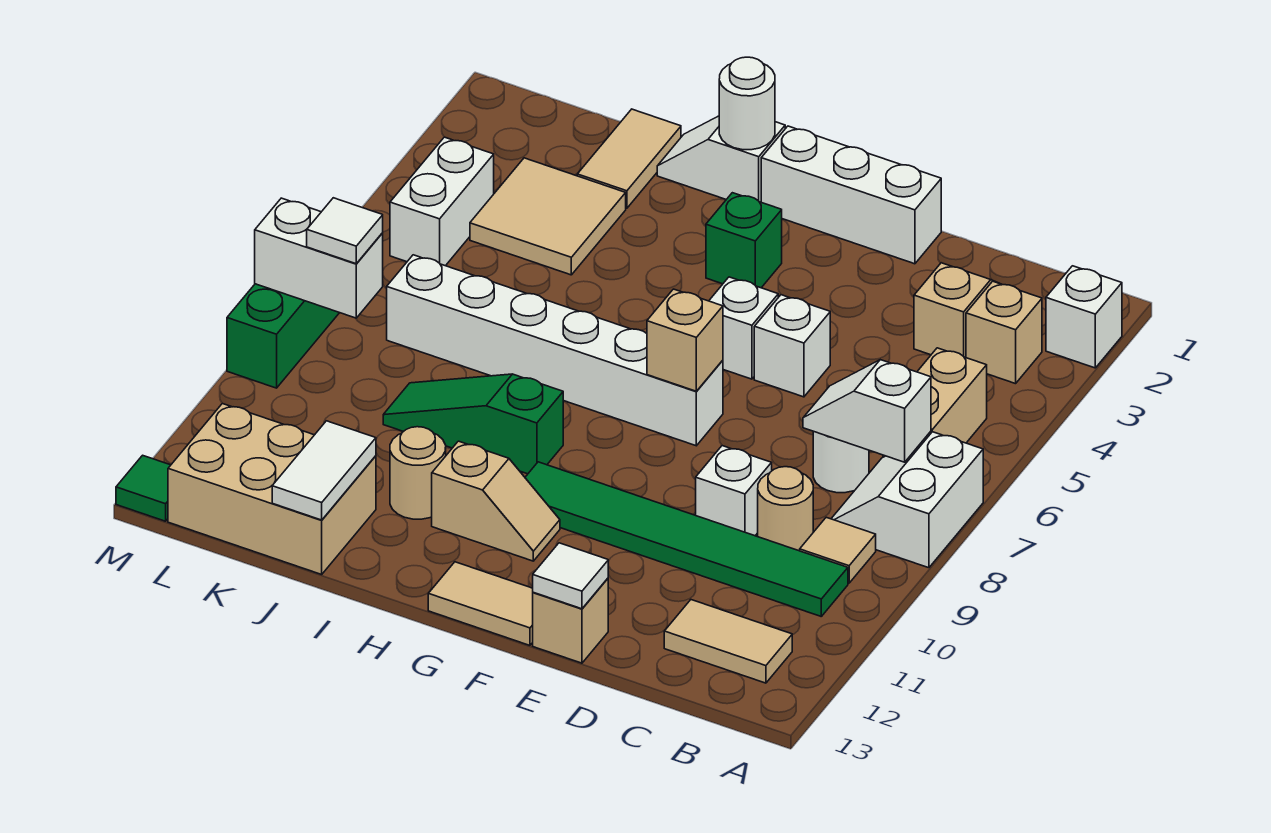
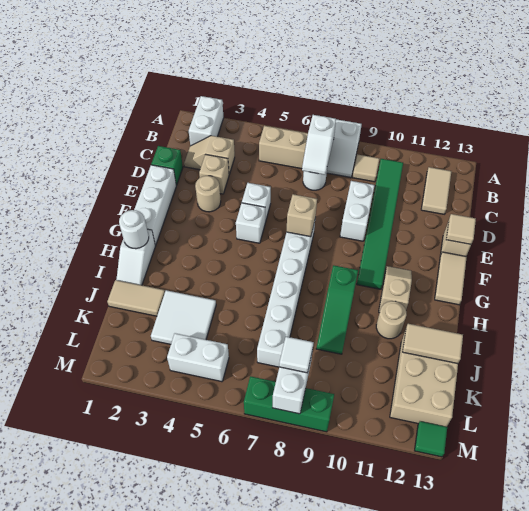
white brick A2 level 1 -> white brick A2:B2 level 1
tan brick B3 level 1 -> tan brick D3 level 1
tan round brick C9 level 1 -> tan round brick E3 level 1
white brick D9 level 1 -> white brick D9:E9 level 1
white tile E13 level 2 -> tan tile E13 level 2
green brick G3 level 1 -> green brick D1 level 1
tan tile J3:K4 level 1 -> white tile J3:K4 level 1
white tile J12:J13 level 2 -> tan tile J12:J13 level 2

